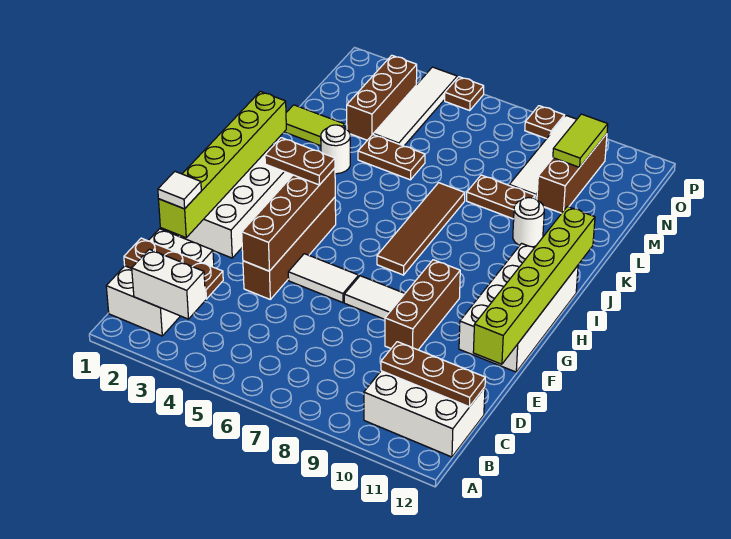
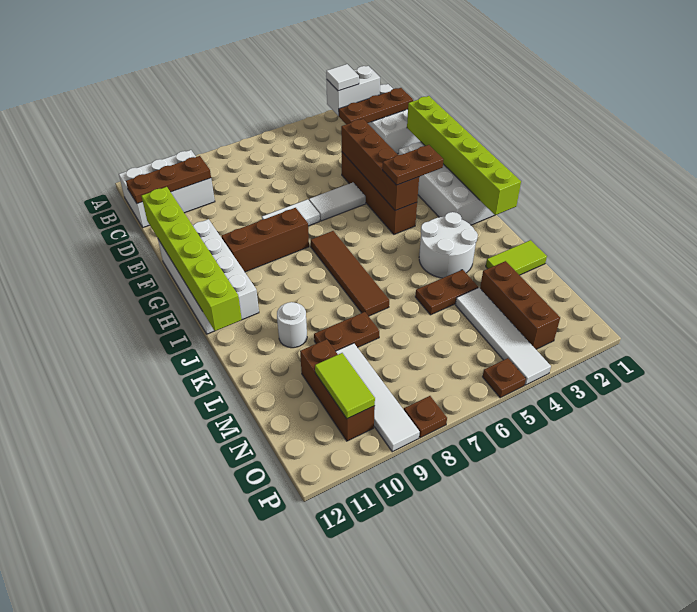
white tile E1 level 3 -> white tile B3 level 3
brown brick E9:G9 level 1 -> brown brick G8:G10 level 1
white round brick K3 level 1 -> white round brick J3:K4 level 1

